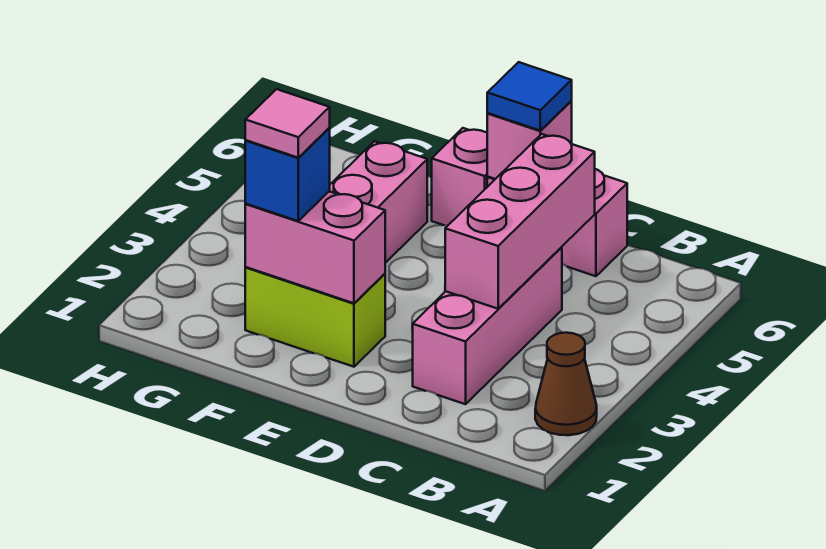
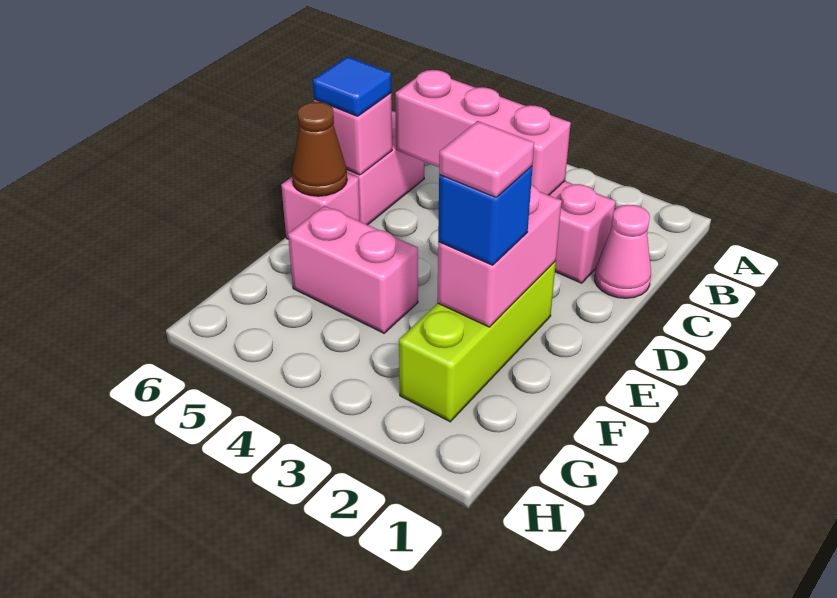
brown cone A2 level 1 -> brown cone E6 level 2
none -> pink cone C1 level 1
lime brick E2:F2 level 1 -> lime brick E2:G2 level 1

